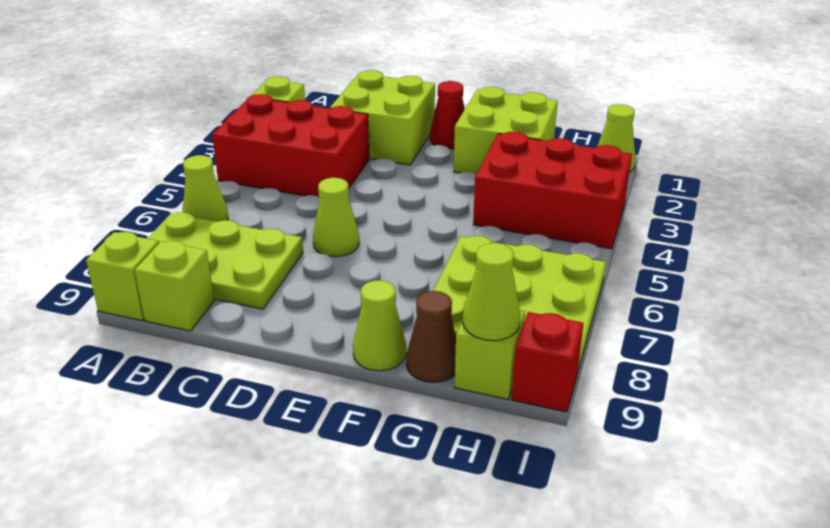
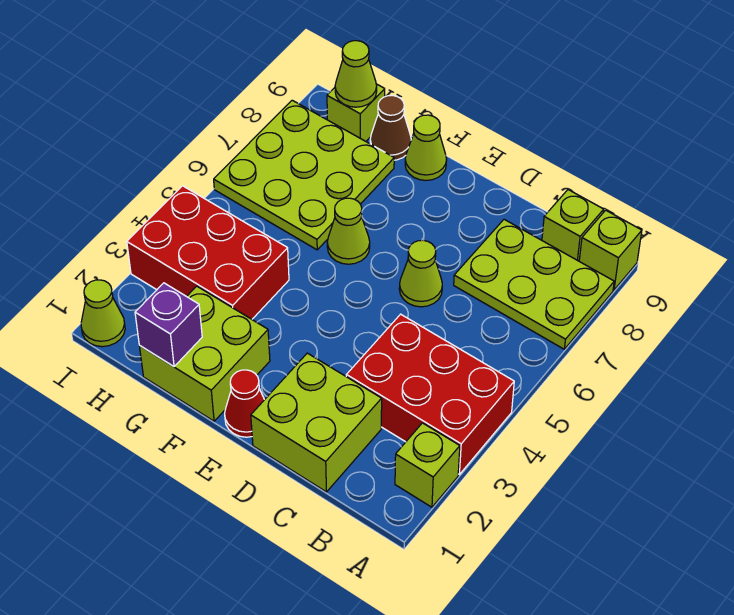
lime cone A6 level 1 -> lime cone F6 level 1
none -> purple brick G1 level 2
red brick I9 level 1 -> none

